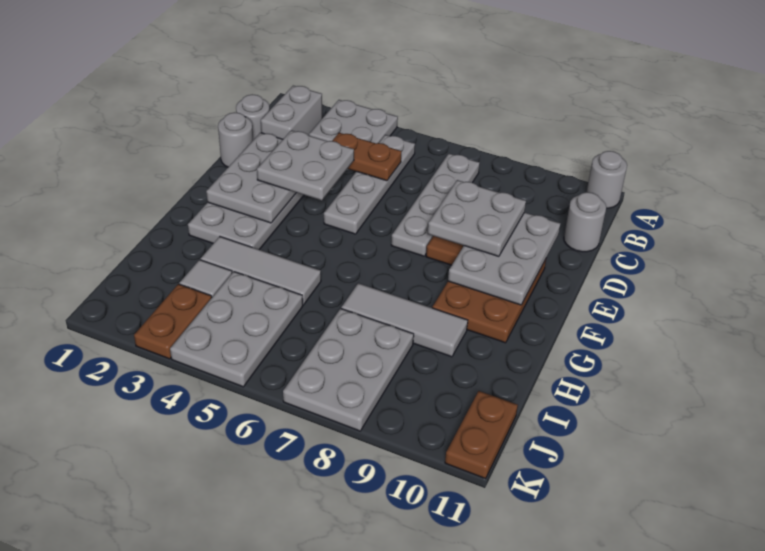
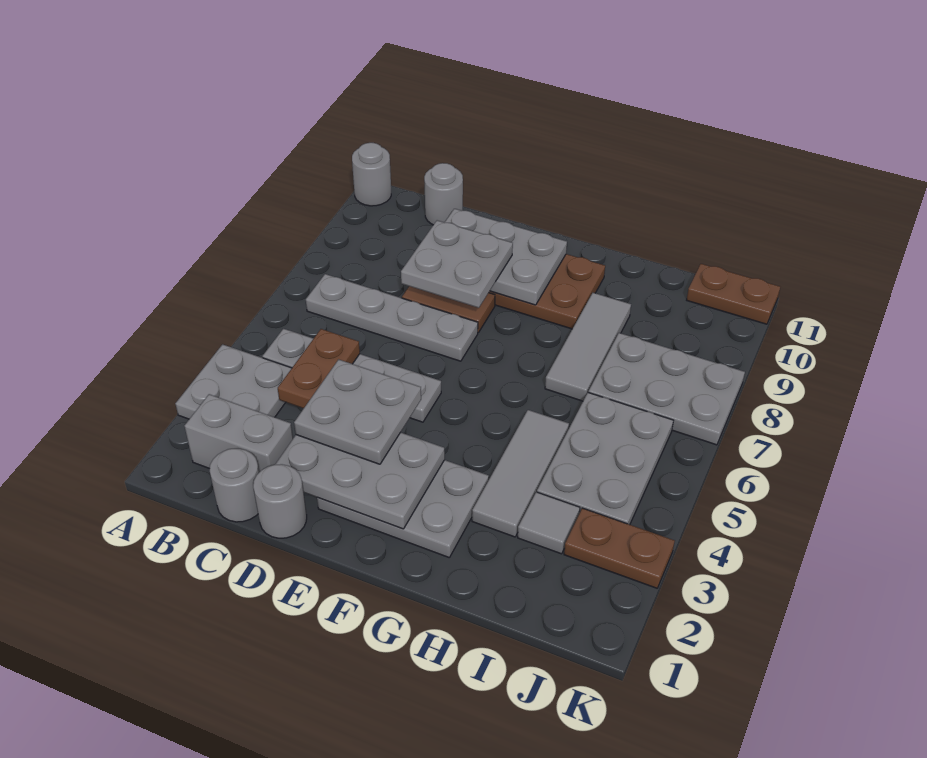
grey plate I4:K5 level 1 -> grey plate I4:J6 level 1

